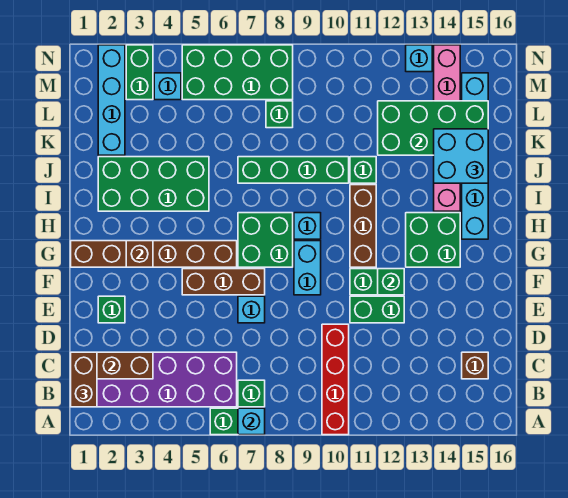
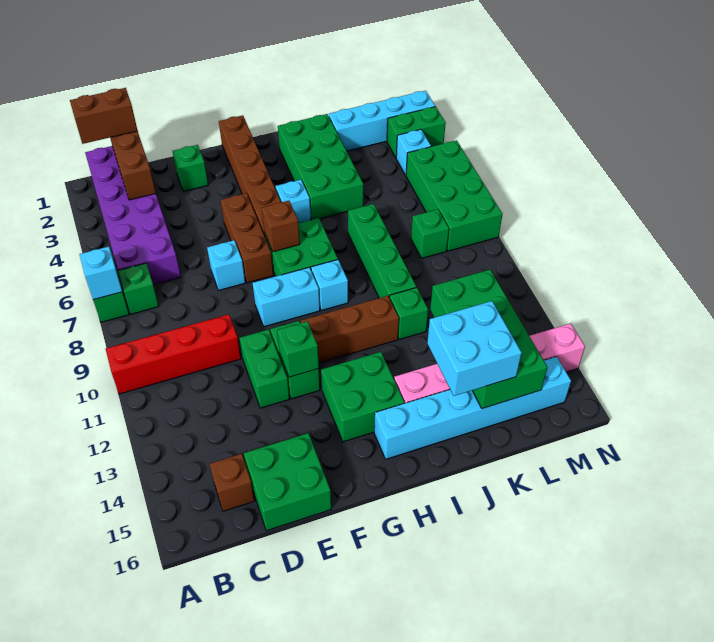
none -> green brick D15:E16 level 1
brown brick G3 level 2 -> brown brick G7 level 2
cyan brick N13 level 1 -> cyan brick H5 level 1

